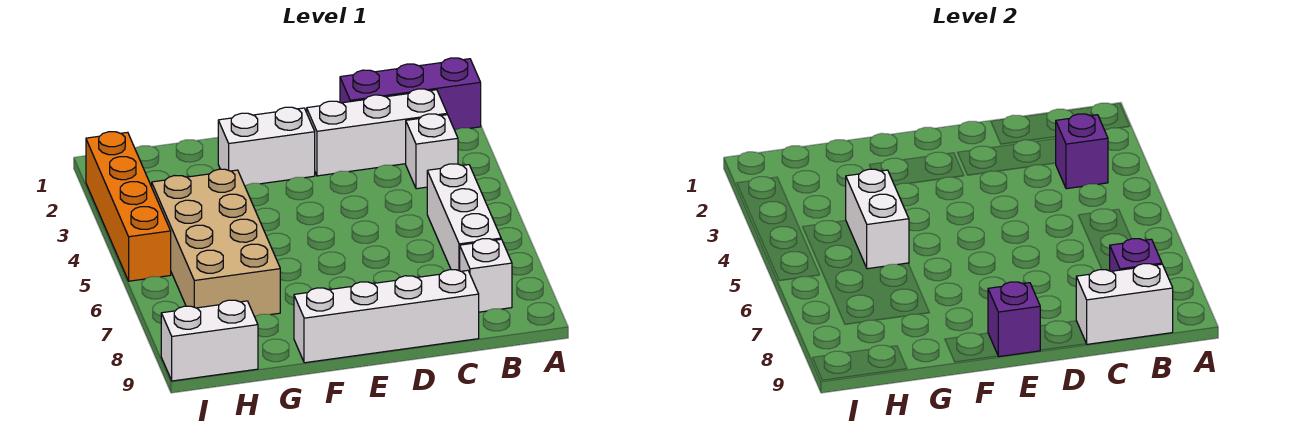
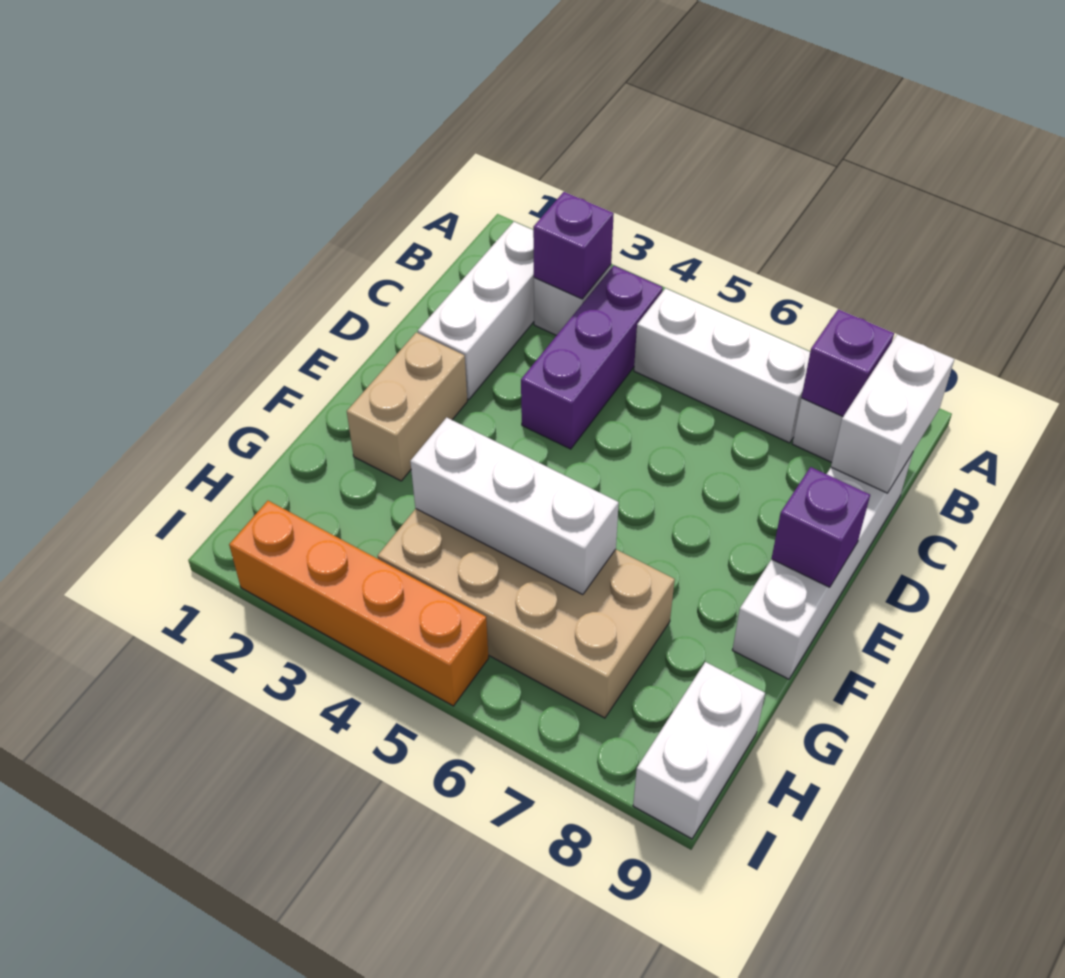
purple brick A1:C1 level 1 -> purple brick B4:D4 level 1
white brick E2:F2 level 1 -> tan brick E2:F2 level 1
white brick G4:G5 level 2 -> white brick G4:G6 level 2

